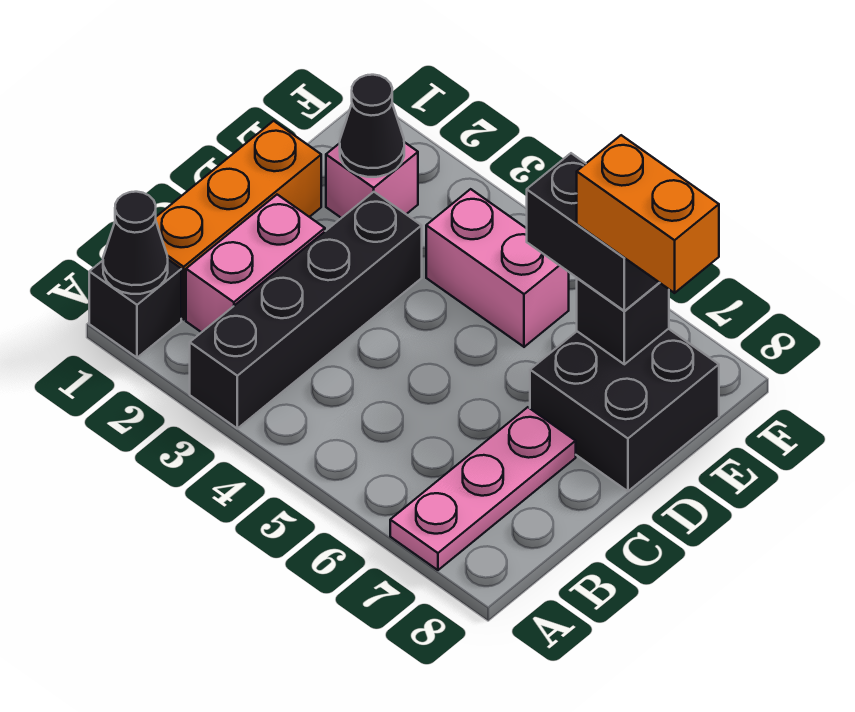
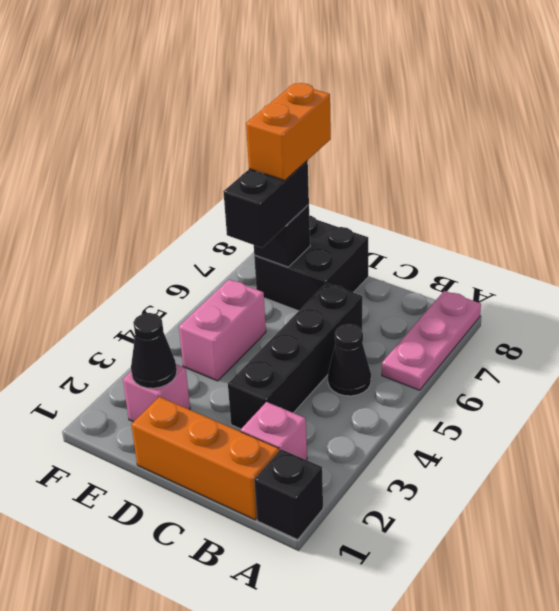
black cone A1 level 2 -> black cone B5 level 1
black brick A3:D3 level 1 -> black brick C3:C6 level 1
pink plate A7:C7 level 1 -> pink plate A6:A8 level 1
pink brick B2:C2 level 1 -> pink brick B2 level 1

